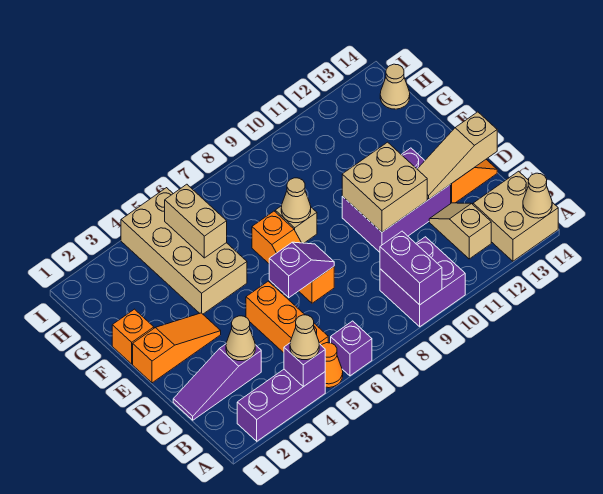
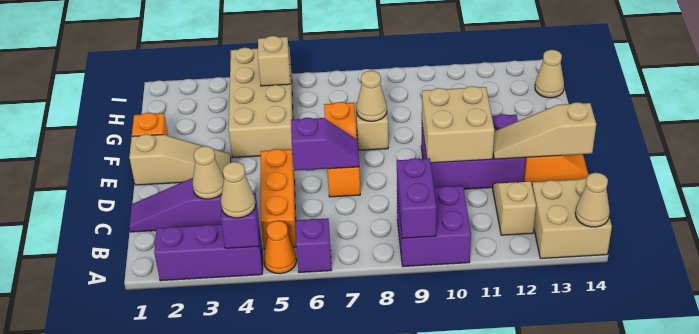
orange slope E1:E3 level 1 top 1 -> tan slope E1:E3 level 1 top 1
tan brick G5:H5 level 2 -> tan brick H5 level 2

